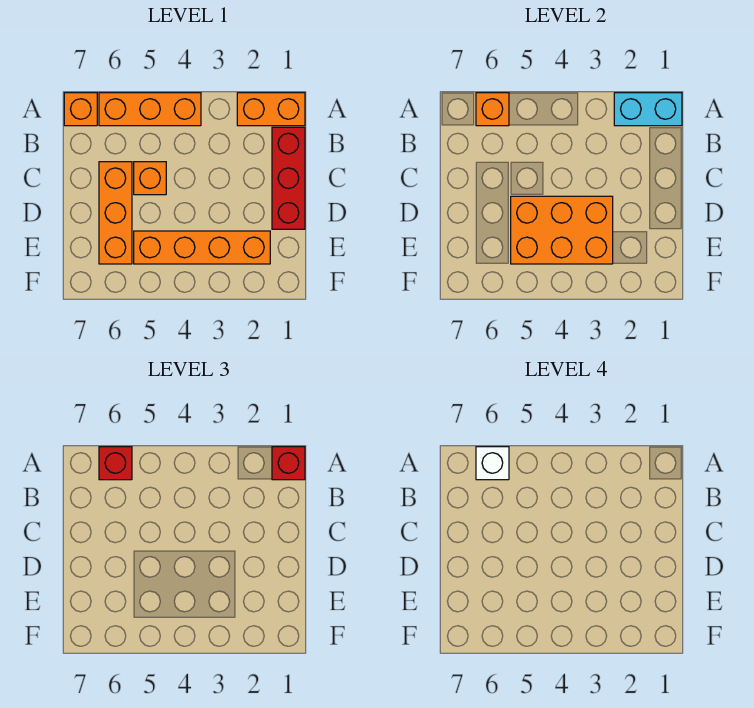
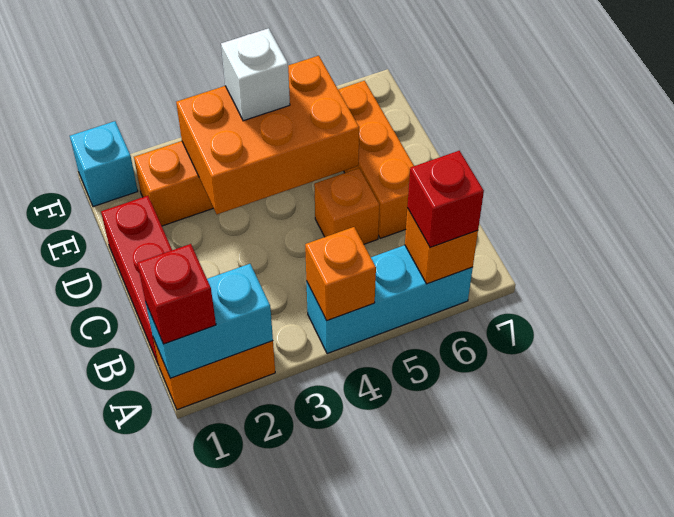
orange brick A4:A6 level 1 -> cyan brick A4:A6 level 1
white brick A6 level 4 -> white brick E4 level 3
orange brick A7 level 1 -> orange brick A4 level 2
none -> cyan brick F1 level 1

